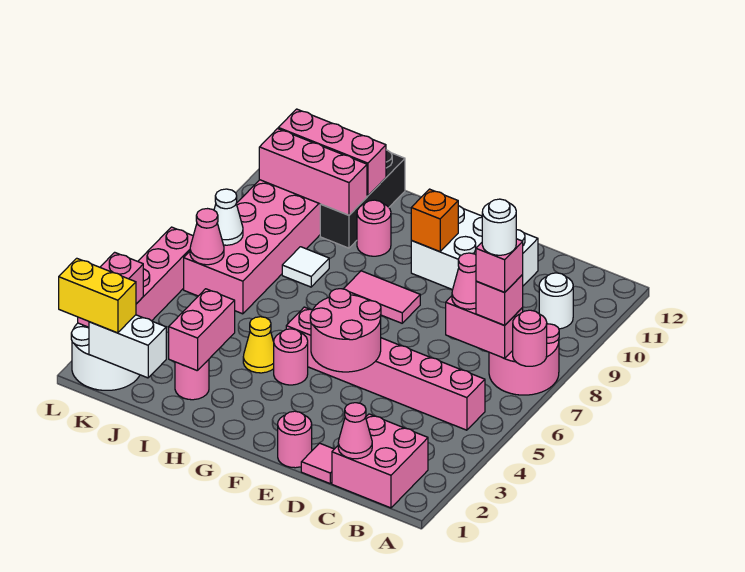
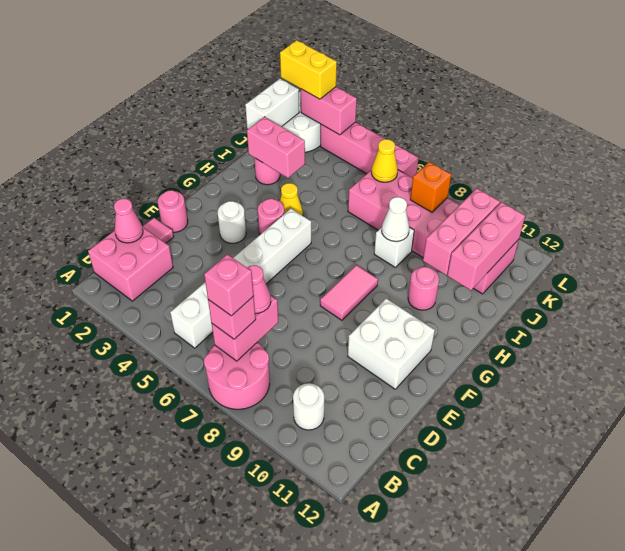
pink round brick A7 level 2 -> none
pink brick B5:G5 level 1 -> white brick B5:G5 level 1
white round brick B7 level 5 -> white round brick F3 level 1
white brick D10:F11 level 1 -> white brick E10:F11 level 1
pink round brick E4:F5 level 2 -> none
orange brick F10 level 2 -> orange brick K8 level 2
white tile I8 level 1 -> white brick I8 level 1
black brick I10:I12 level 1 -> none
yellow brick K1:L1 level 3 -> yellow brick L1:L2 level 3
pink cone K6 level 2 -> yellow cone K6 level 2
white cone K7 level 2 -> white cone I8 level 2

